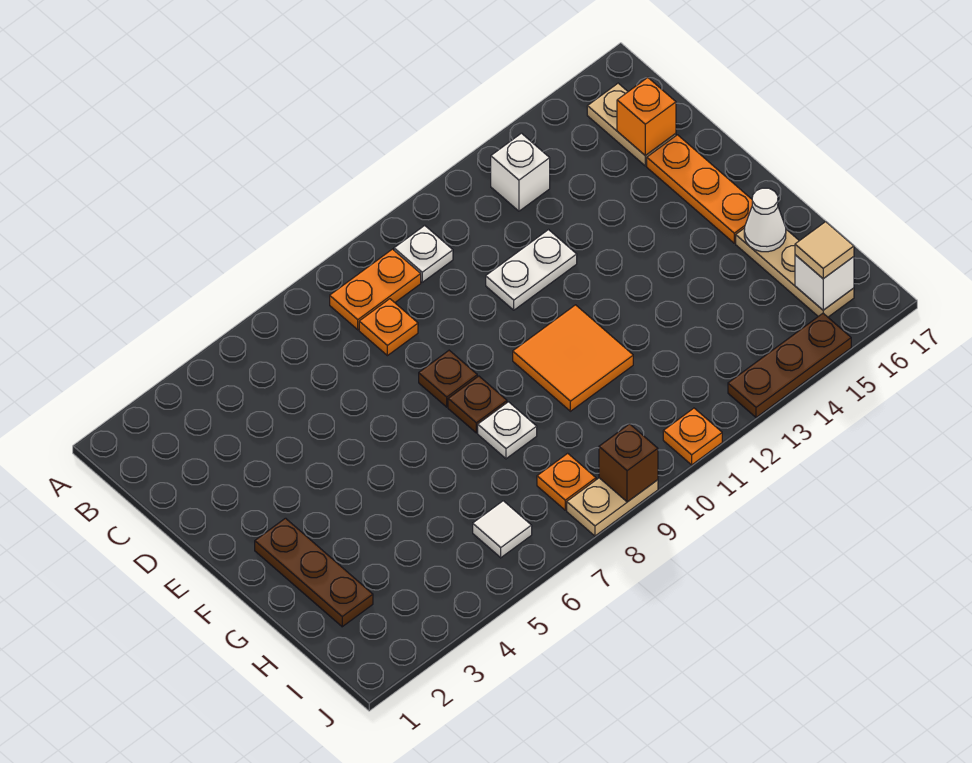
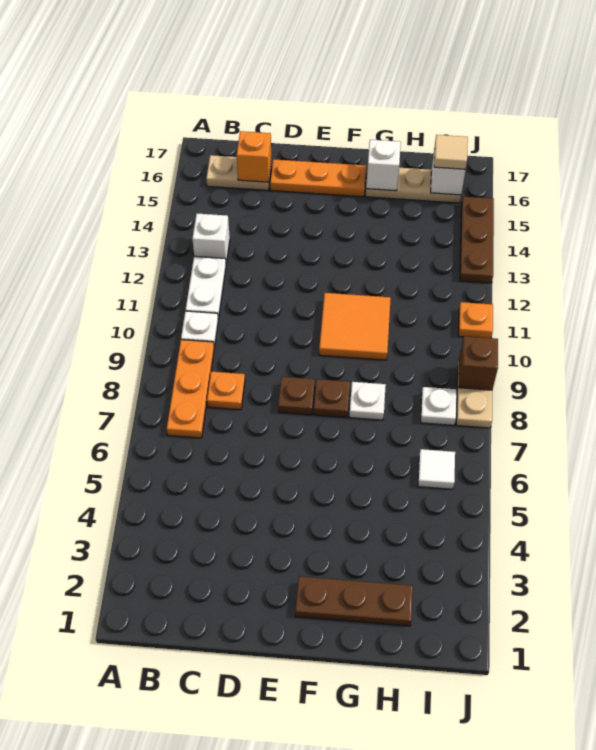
orange plate B8:B9 level 1 -> orange plate B7:B9 level 1
white plate D11:D12 level 1 -> white plate B11:B12 level 1
white cone G16 level 2 -> white brick G16 level 2
orange plate I8 level 1 -> white plate I8 level 1

